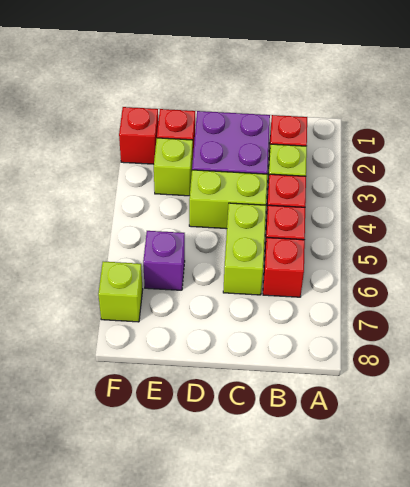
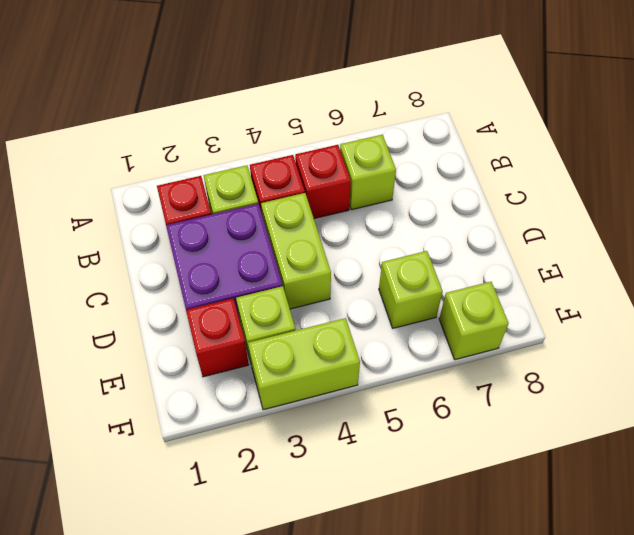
red brick B6 level 1 -> lime brick B6 level 1
lime brick C5:C6 level 1 -> lime brick F3:F4 level 1
purple brick E6 level 1 -> lime brick E6 level 1
red brick F2 level 1 -> none

